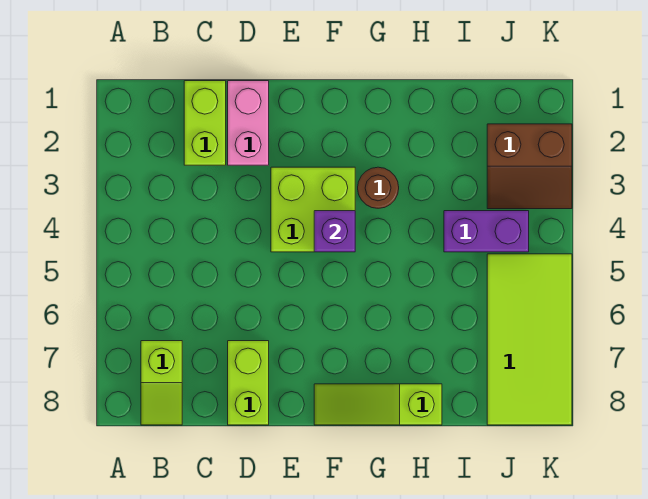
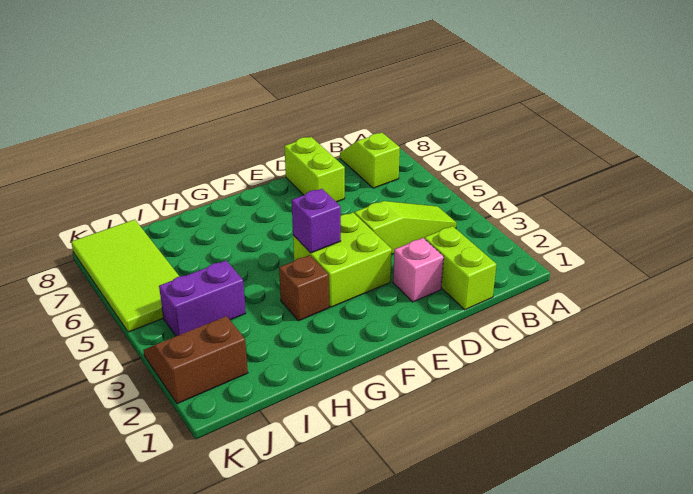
pink brick D1:D2 level 1 -> pink brick D2 level 1
lime slope F8:H8 level 1 top H -> lime slope B4:D4 level 1 top D
brown round brick G3 level 1 -> brown brick G3 level 1

